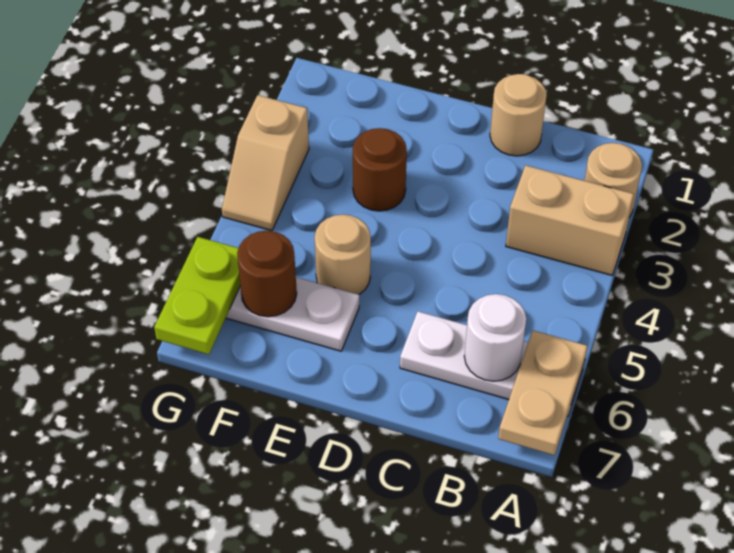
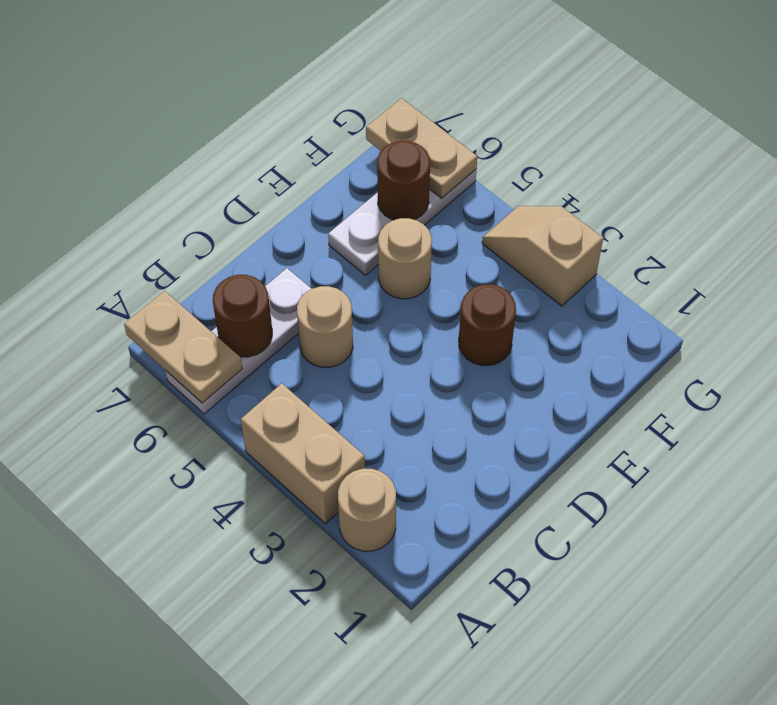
tan brick A3:B3 level 1 -> tan brick A3:A4 level 1
white round brick B6 level 2 -> brown round brick B6 level 2
tan round brick C1 level 1 -> tan round brick C5 level 1
lime plate G6:G7 level 2 -> tan plate G6:G7 level 2

